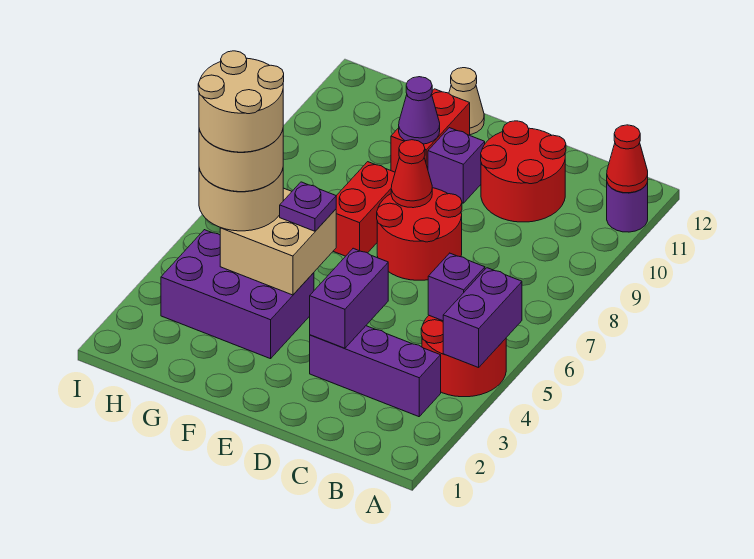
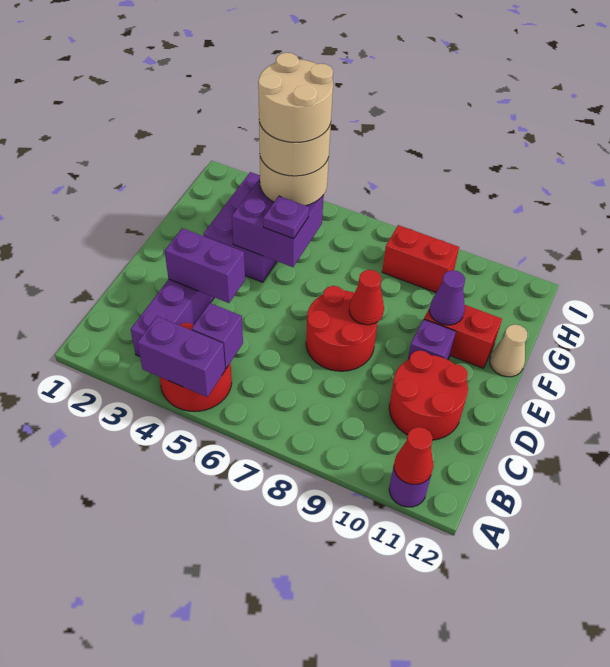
tan brick F4:G5 level 2 -> purple brick F4:G5 level 2
red brick F7:F8 level 1 -> red brick H8:H9 level 1

